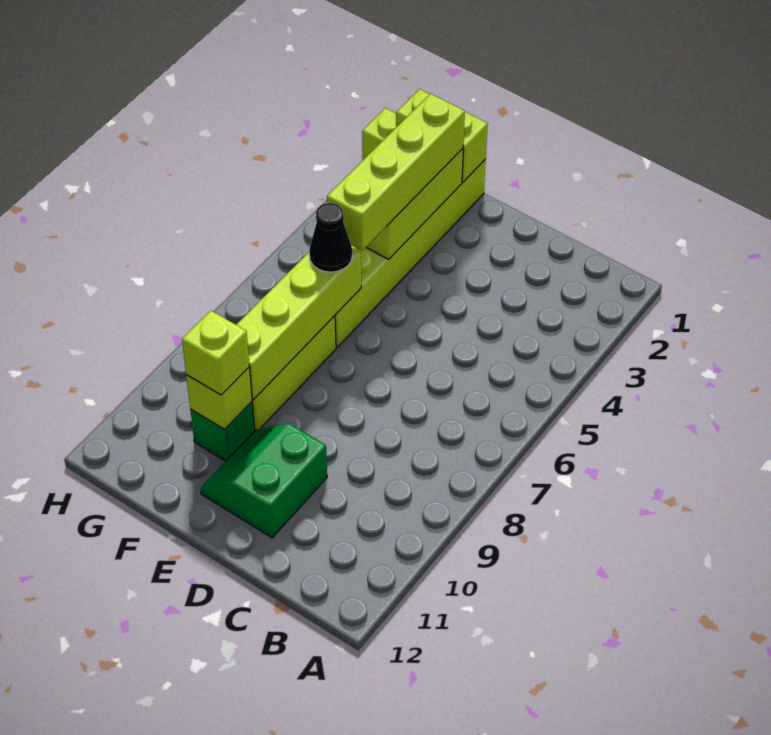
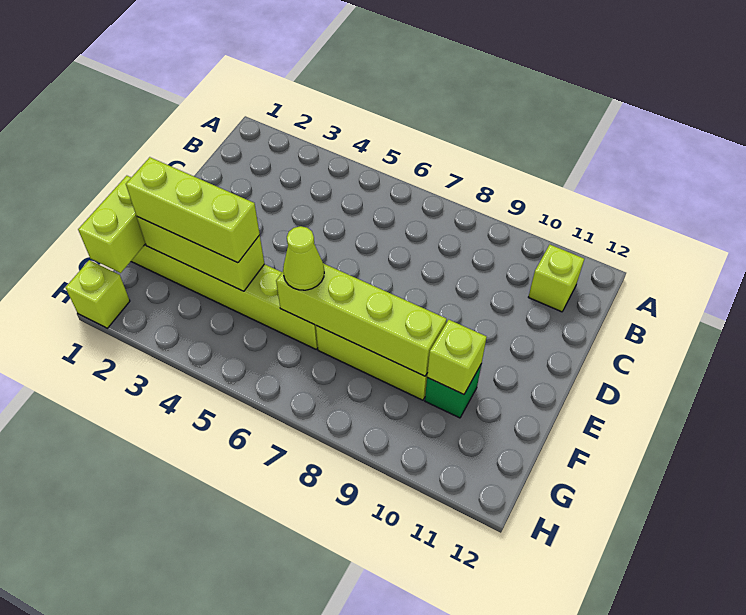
green slope D10:E11 level 1 top D -> none
lime brick F2:F5 level 3 -> lime brick F2:F4 level 3
black cone F6 level 3 -> lime cone F6 level 3
lime brick F10 level 3 -> lime brick B11 level 1

